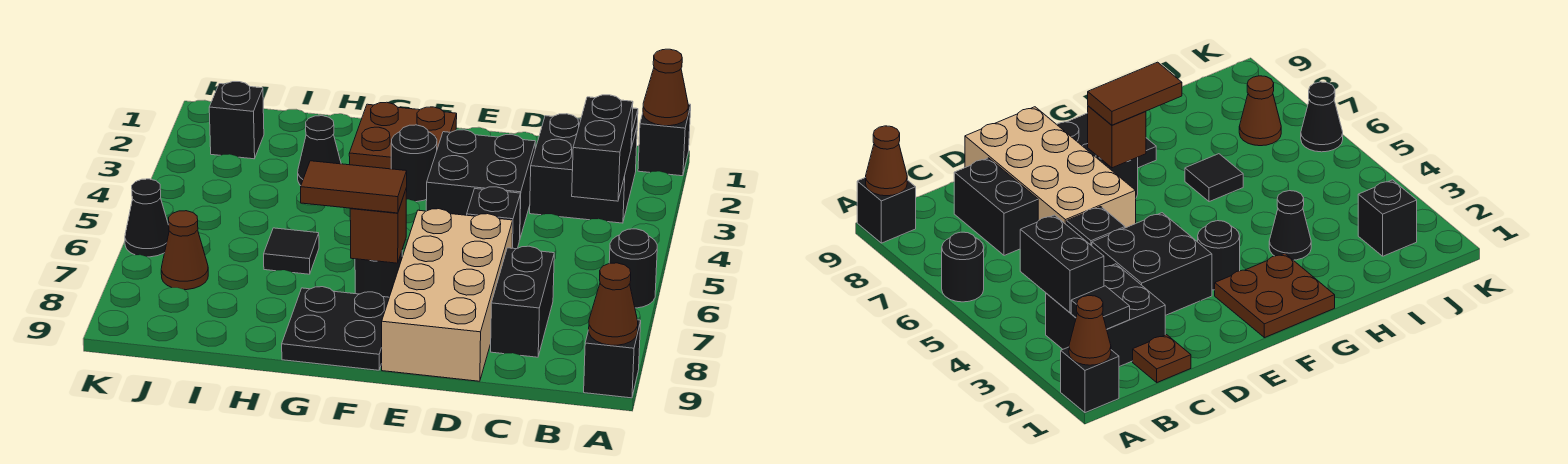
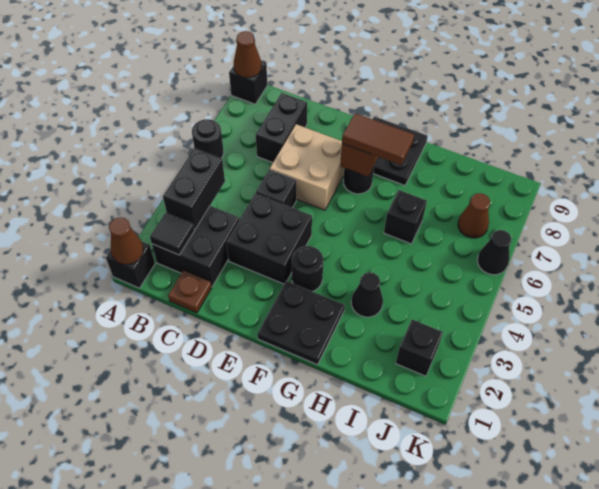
tan brick D6:E9 level 1 -> tan brick D6:E7 level 1
brown plate F1:G2 level 1 -> black plate F1:G2 level 1
black tile H6 level 1 -> black brick H6 level 1

